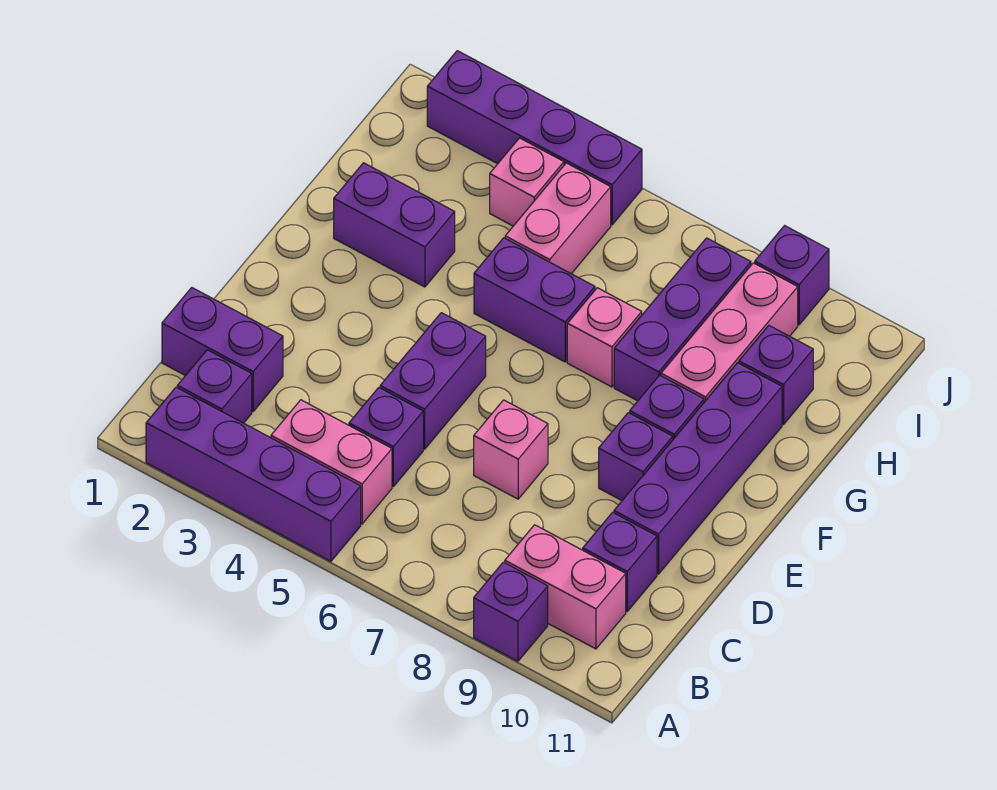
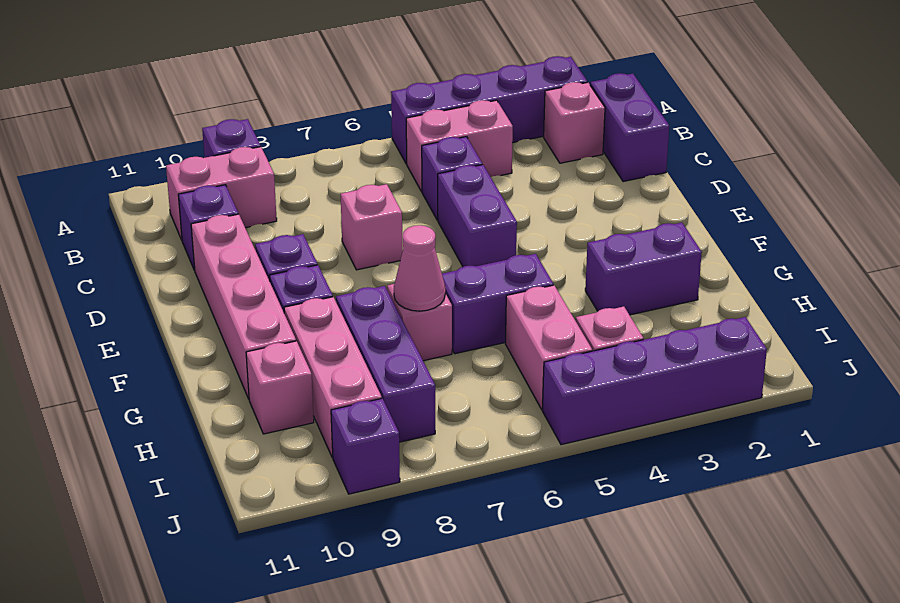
purple brick B2 level 1 -> pink brick B2 level 1
purple brick C1:C2 level 1 -> purple brick B1:C1 level 1
purple brick D10:G10 level 1 -> pink brick D10:G10 level 1
none -> pink cone G7 level 2
purple brick H10 level 1 -> pink brick H10 level 1

